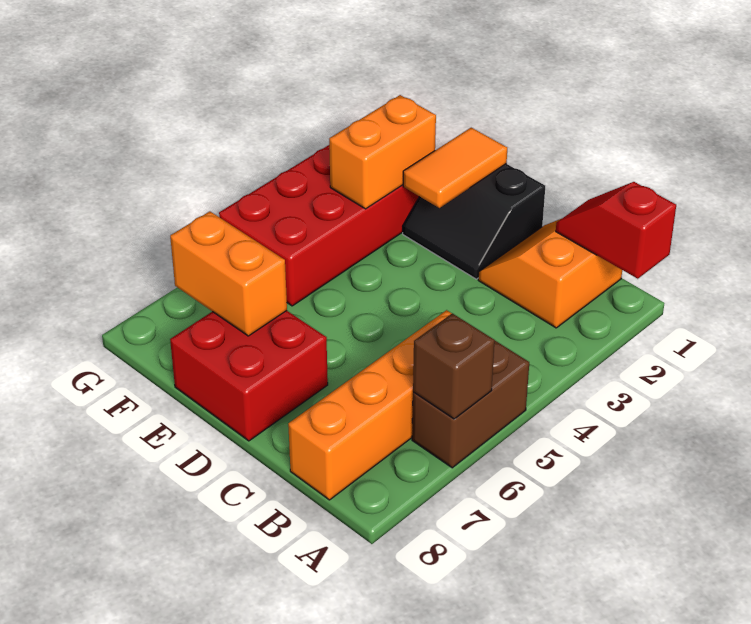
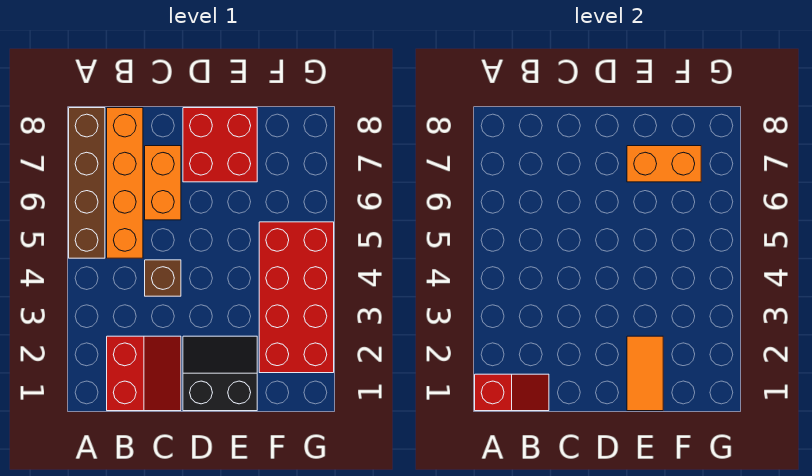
brown brick A5:A6 level 1 -> brown brick A5:A8 level 1
brown brick A6 level 2 -> brown brick C4 level 1
orange slope B1:C2 level 1 top B -> red slope B1:C2 level 1 top B
orange brick F2:F3 level 2 -> orange brick C6:C7 level 1

